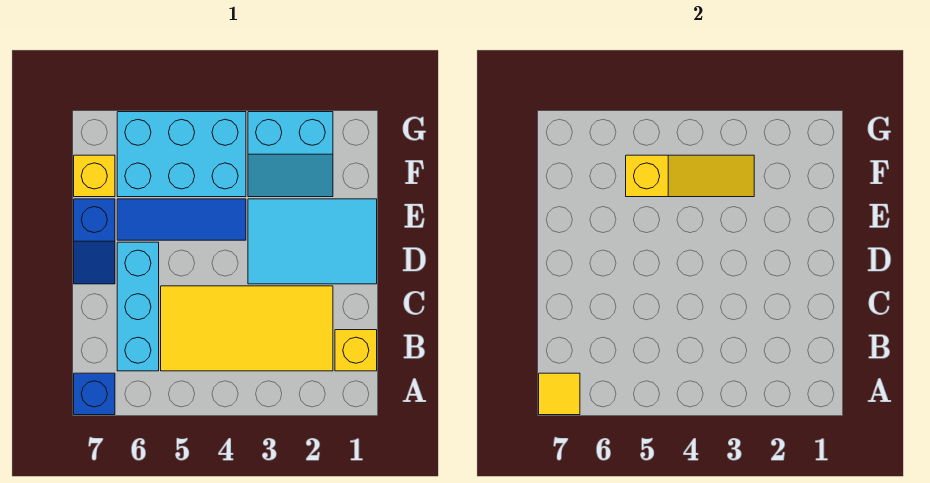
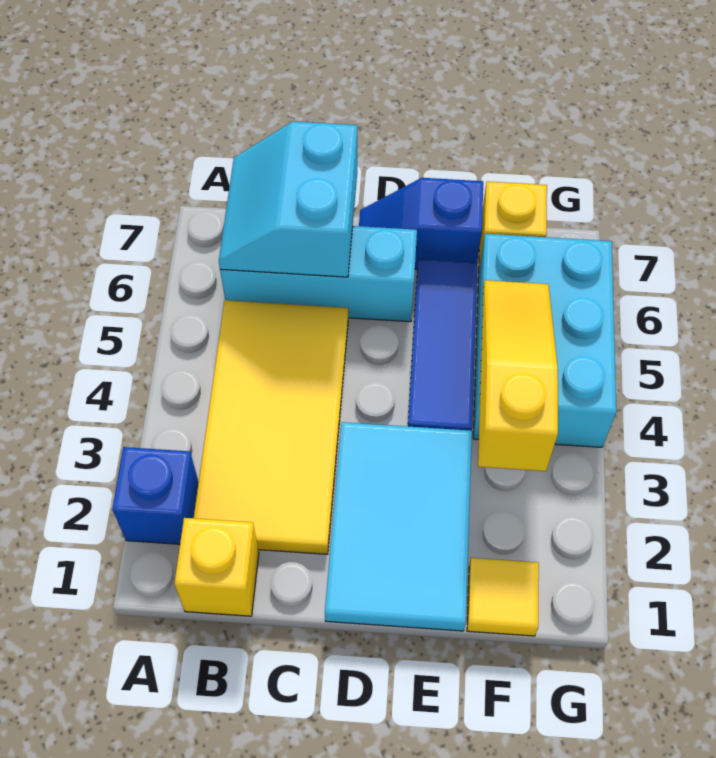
blue brick A7 level 1 -> blue brick A2 level 1
yellow tile A7 level 2 -> yellow tile F1 level 1
cyan slope F2:G3 level 1 top G -> cyan slope B6:C7 level 2 top C
yellow slope F3:F5 level 2 top 5 -> yellow slope F3:F5 level 2 top 3

